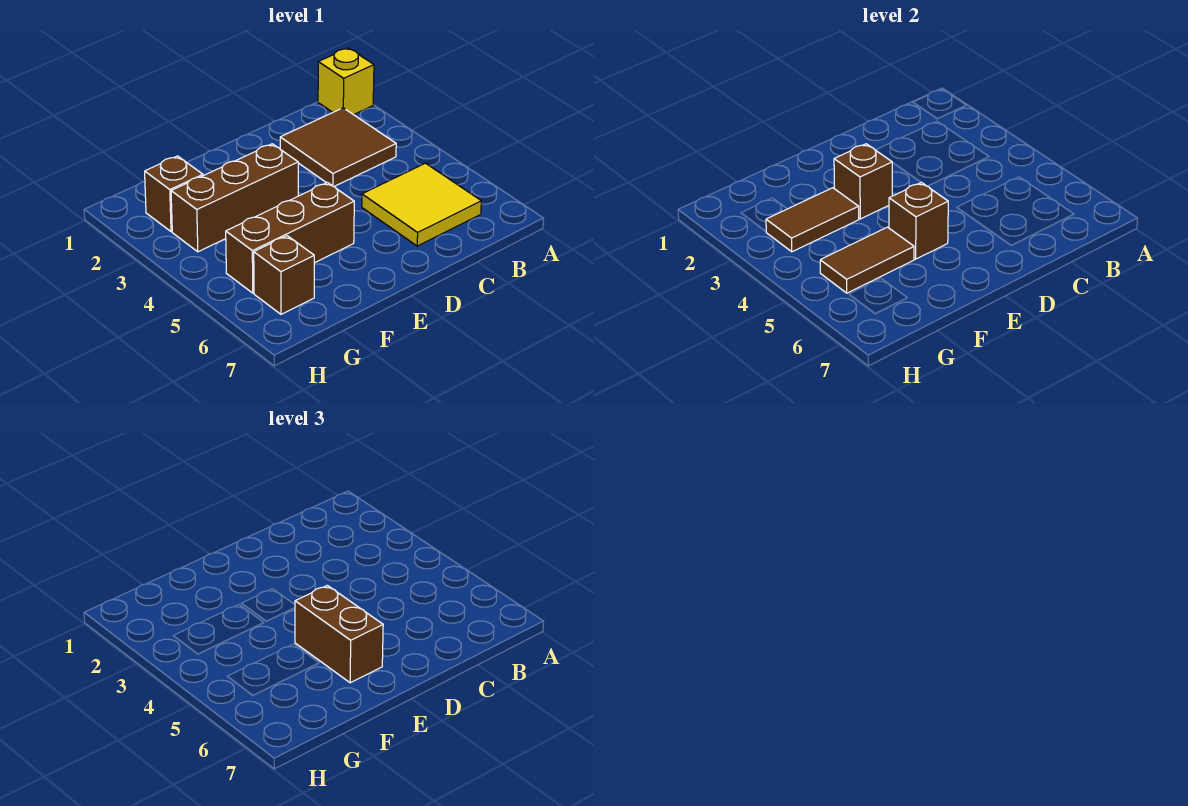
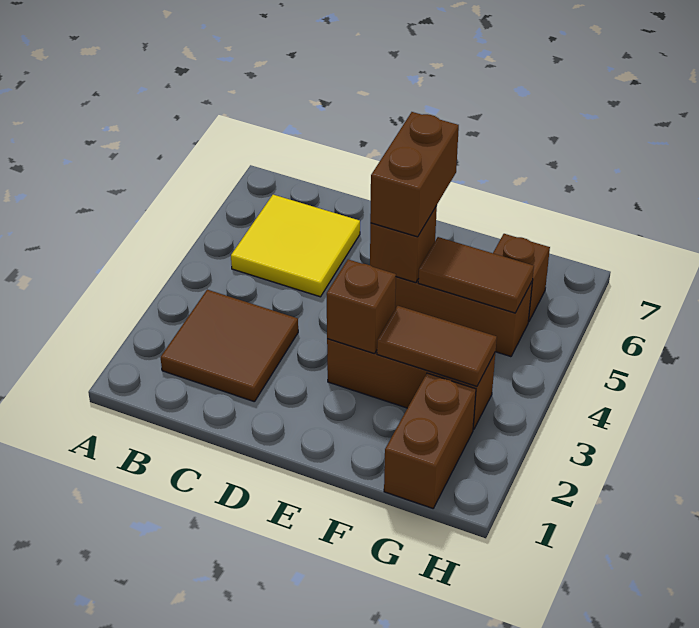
yellow brick A1 level 1 -> none
brown brick G2 level 1 -> brown brick G1:G2 level 1

